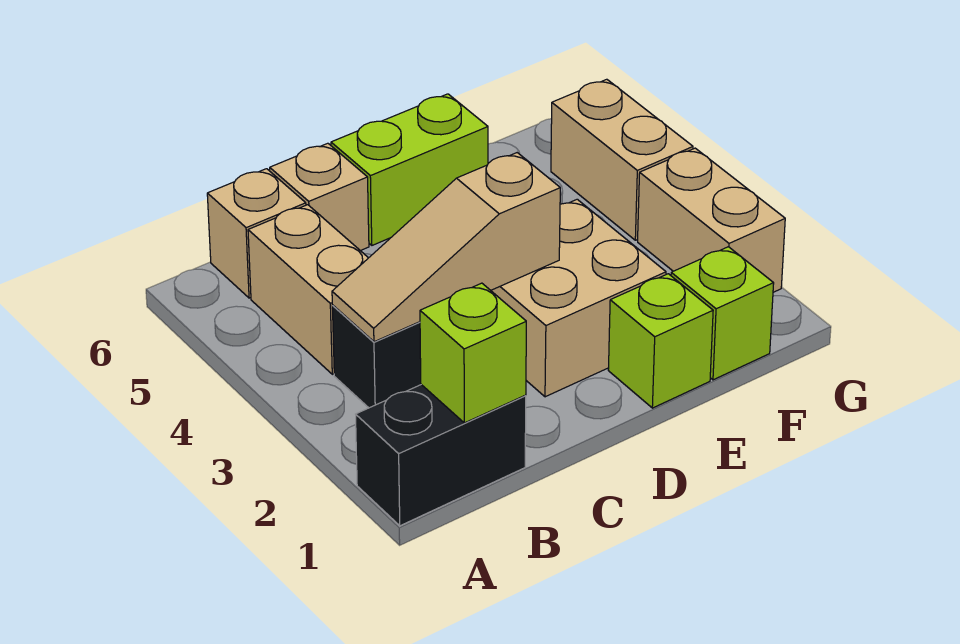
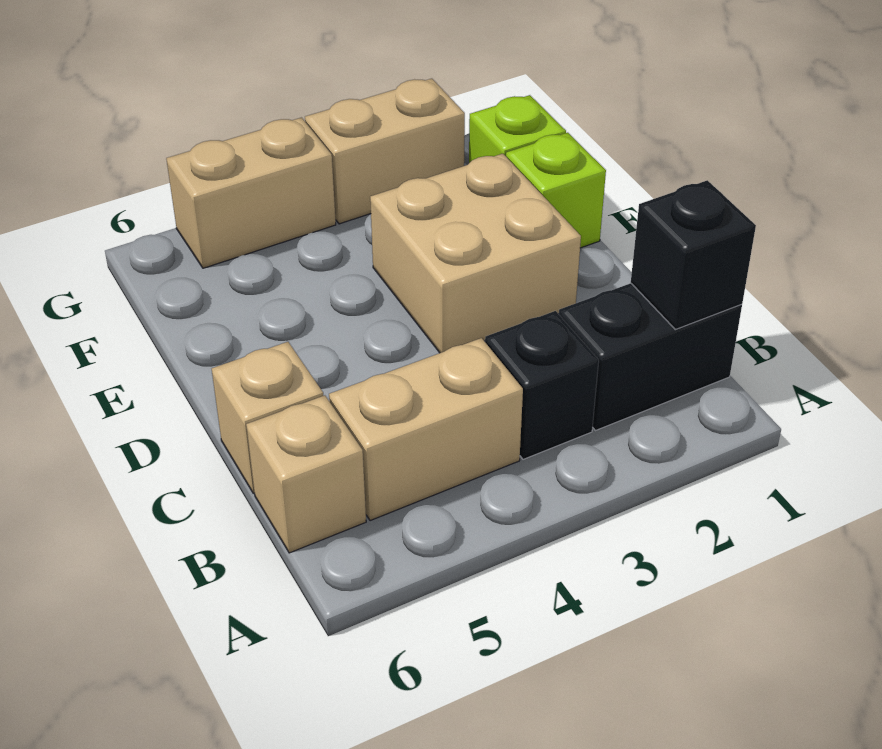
black brick A1:B1 level 1 -> black brick B1:B2 level 1
lime brick B1 level 2 -> black brick B1 level 2
tan slope B3:D3 level 2 top D -> none
lime brick D6:E6 level 1 -> none

